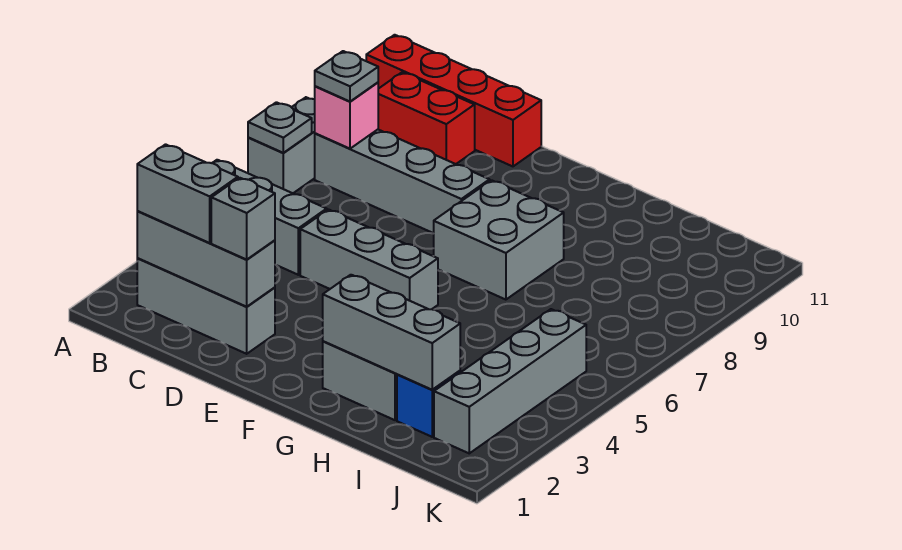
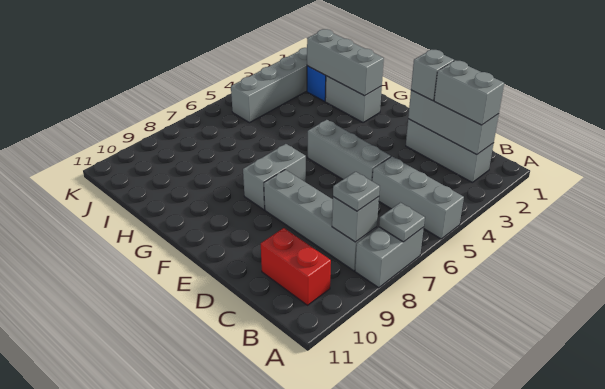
red brick A11:D11 level 1 -> none
pink brick B8 level 2 -> grey brick B8 level 2
grey brick F7:G8 level 1 -> grey brick F7:F8 level 1

